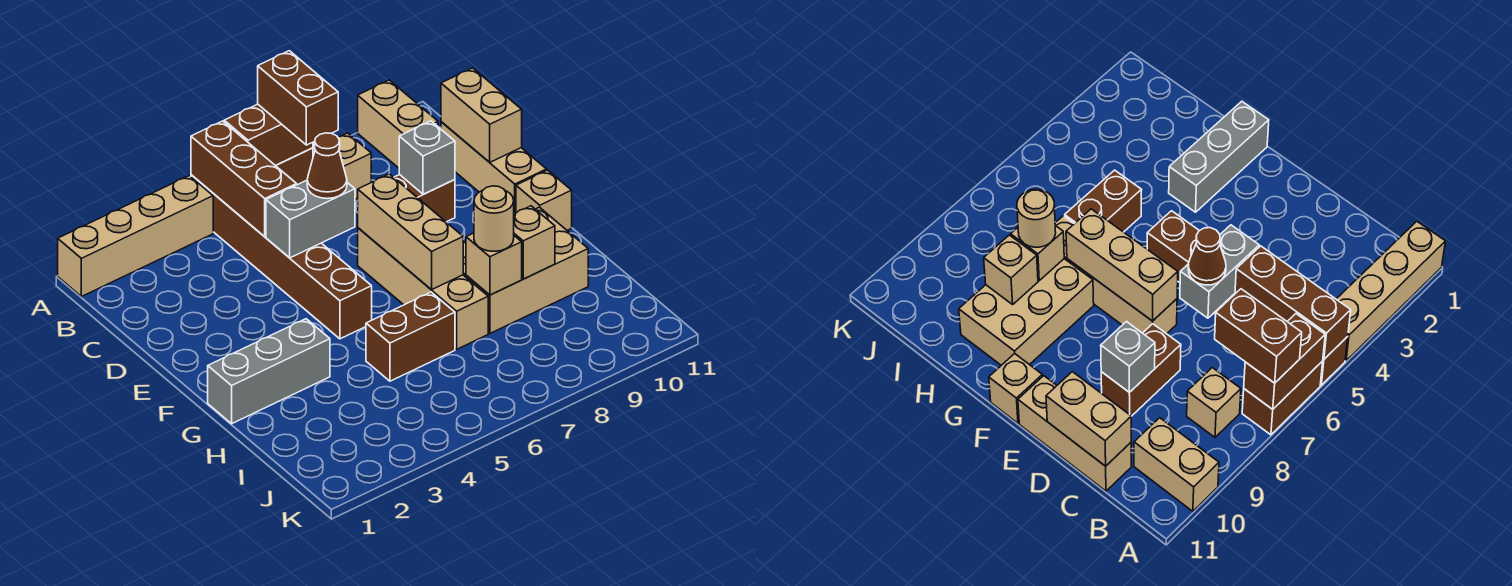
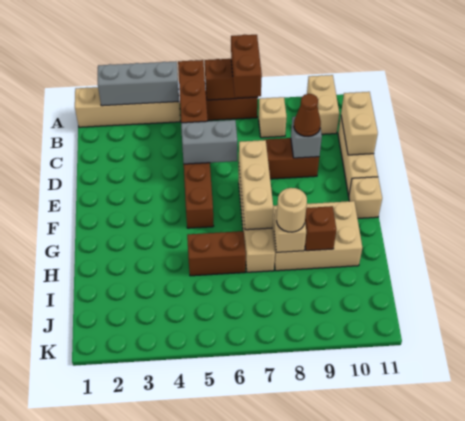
brown cone D6 level 3 -> brown cone D9 level 3
grey brick G1:G3 level 1 -> grey brick A2:A4 level 2
tan brick H9 level 2 -> brown brick H9 level 2

